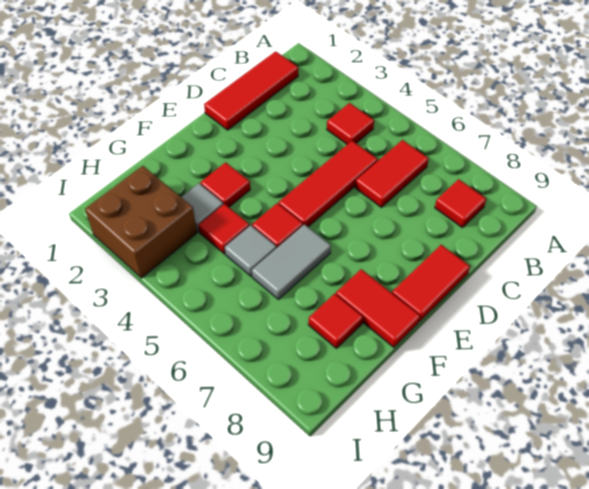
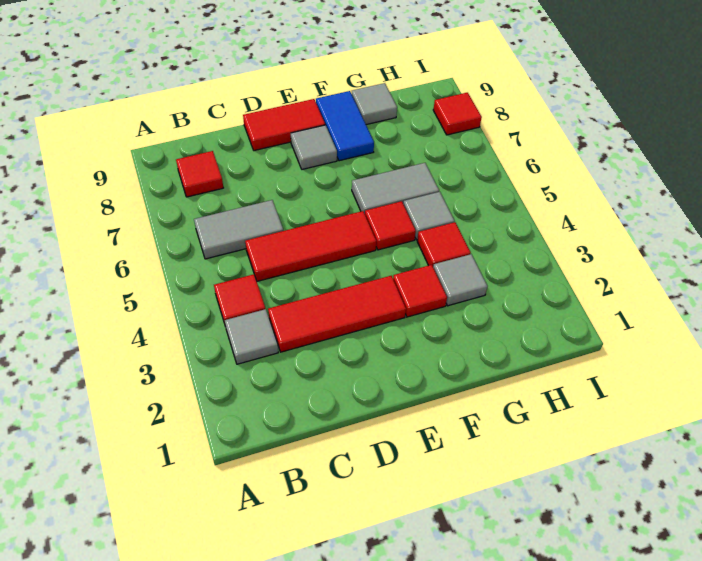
red tile B1:D1 level 1 -> red tile C3:E3 level 1
none -> grey tile B3 level 1
red tile B6:C6 level 1 -> grey tile B6:C6 level 1
none -> grey tile E8 level 1
red tile F8:F9 level 1 -> blue tile F8:F9 level 1
red tile G8 level 1 -> red tile I8 level 1
none -> grey tile G9 level 1
brown brick H2:I3 level 1 -> none

